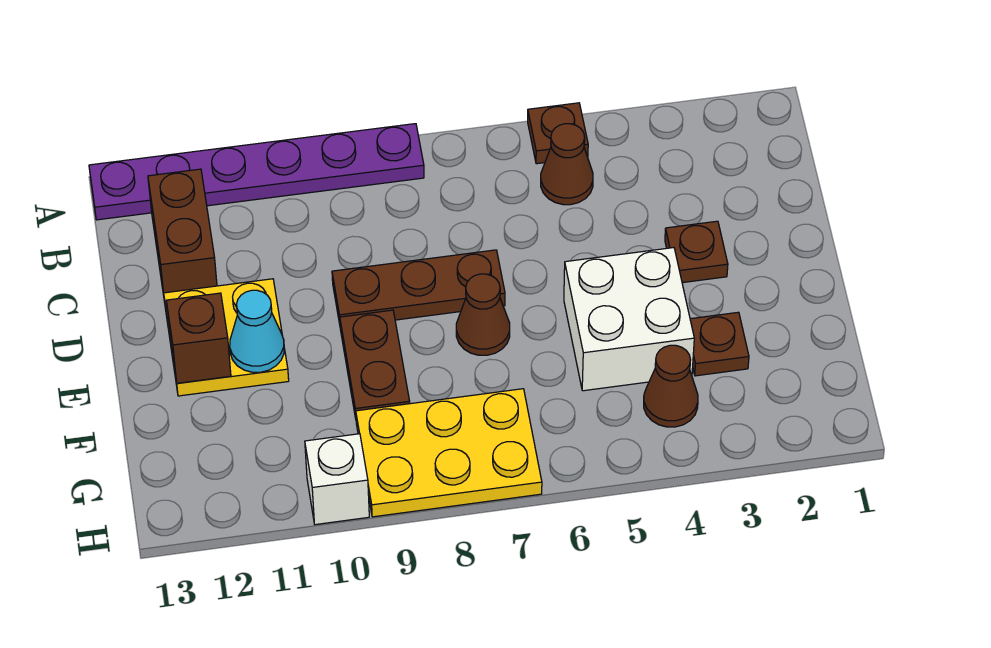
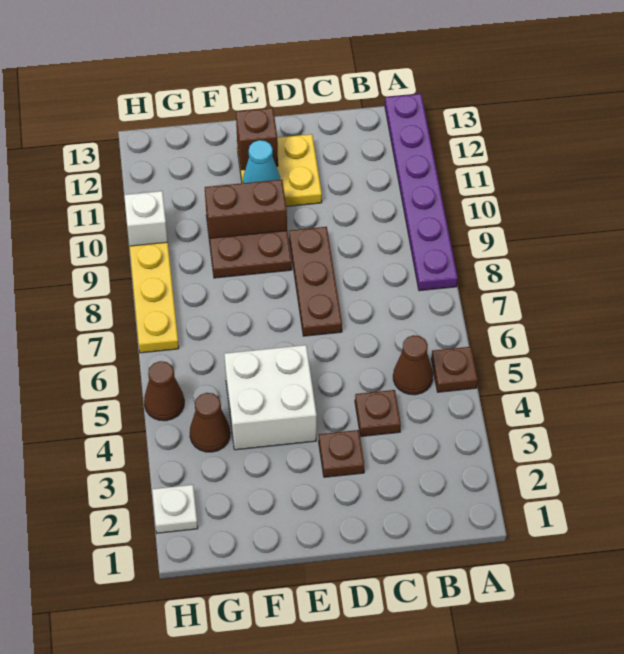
brown brick B12:C12 level 1 -> brown brick E10:F10 level 1
brown cone E7 level 1 -> brown cone H5 level 1
brown plate F3 level 1 -> brown plate C4 level 1
yellow plate G7:H9 level 1 -> yellow plate H7:H9 level 1
none -> white plate H2 level 1

